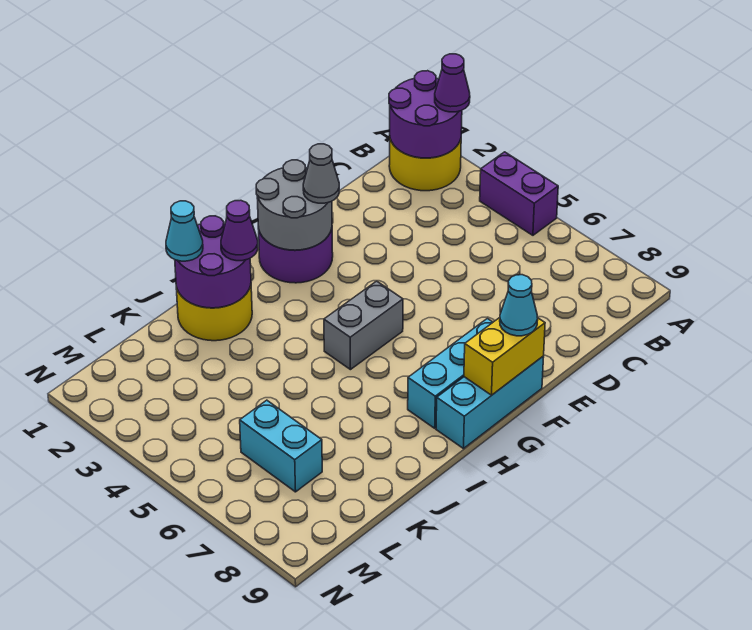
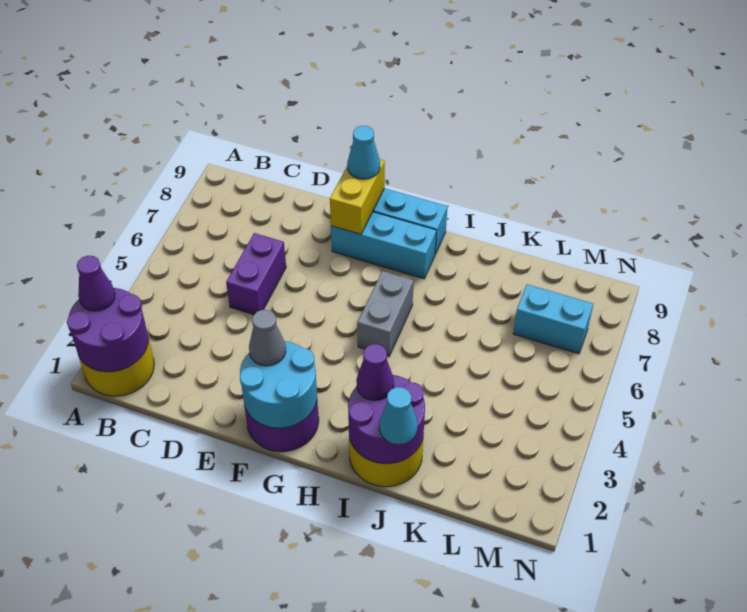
purple brick A4:A5 level 1 -> purple brick D5:D6 level 1
grey round brick F1:G2 level 2 -> cyan round brick F1:G2 level 2
yellow brick F9:G9 level 2 -> yellow brick F8:F9 level 2
grey brick G5:H5 level 1 -> grey brick H5:H6 level 1
cyan brick L6:L7 level 1 -> cyan brick L7:M7 level 1

